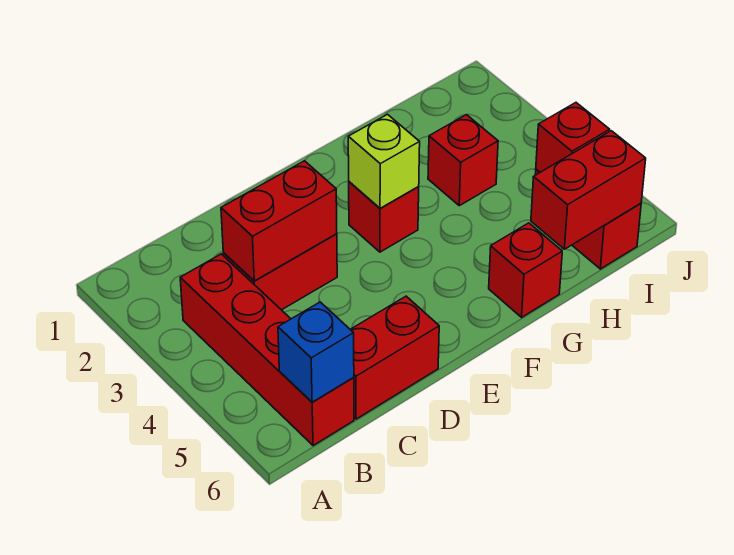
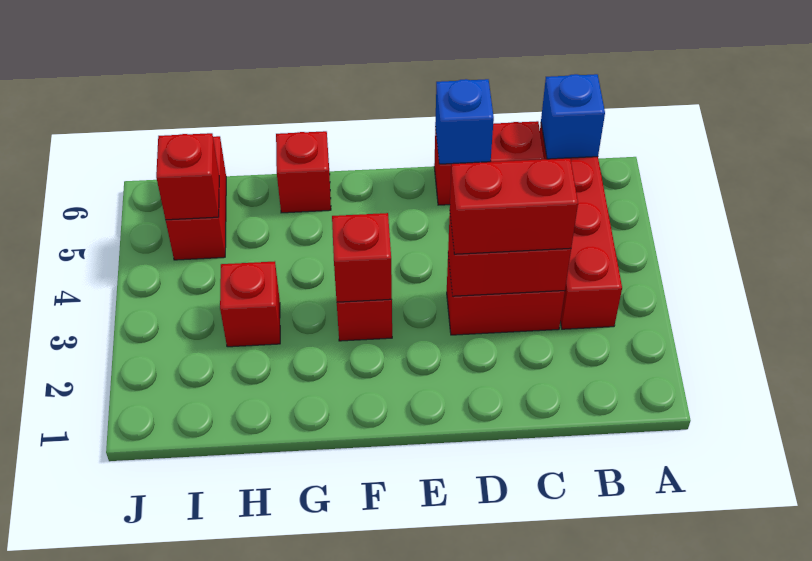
none -> blue brick D6 level 2
lime brick F3 level 2 -> red brick F3 level 2
red brick H6:I6 level 2 -> red brick C3:D3 level 3

